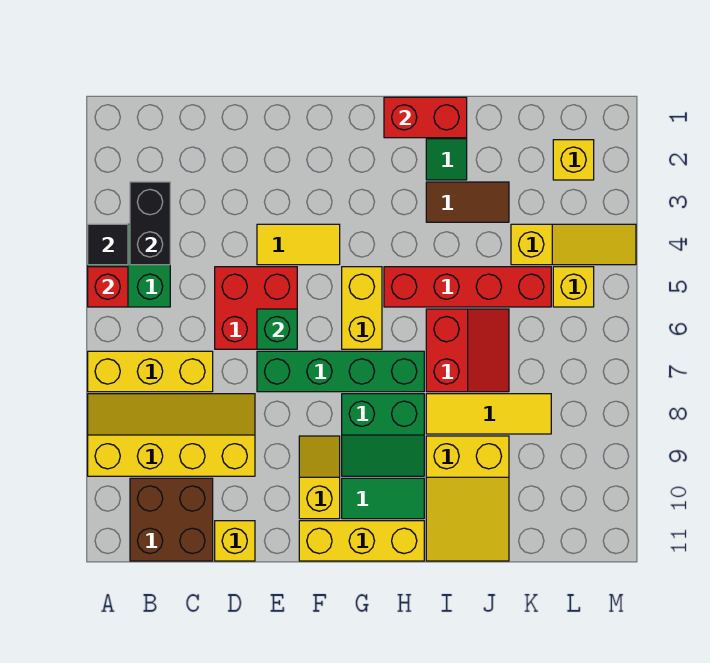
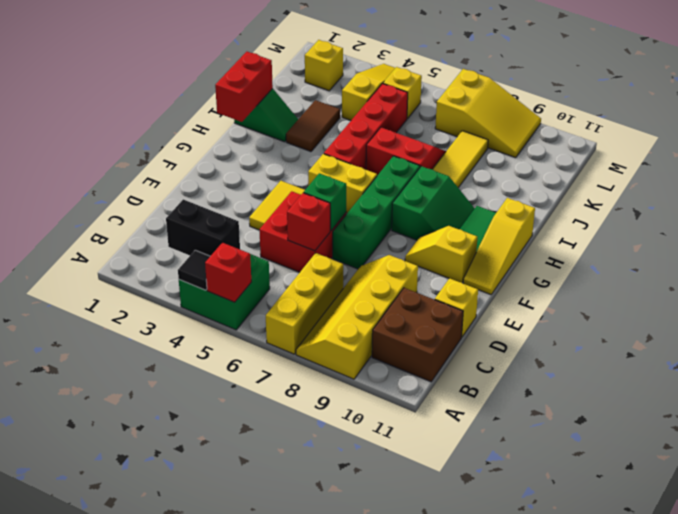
none -> red brick D6 level 2
yellow brick F11:H11 level 1 -> yellow slope F11:H11 level 1 top H
yellow slope I9:J11 level 1 top 9 -> yellow slope L7:M9 level 1 top 7

